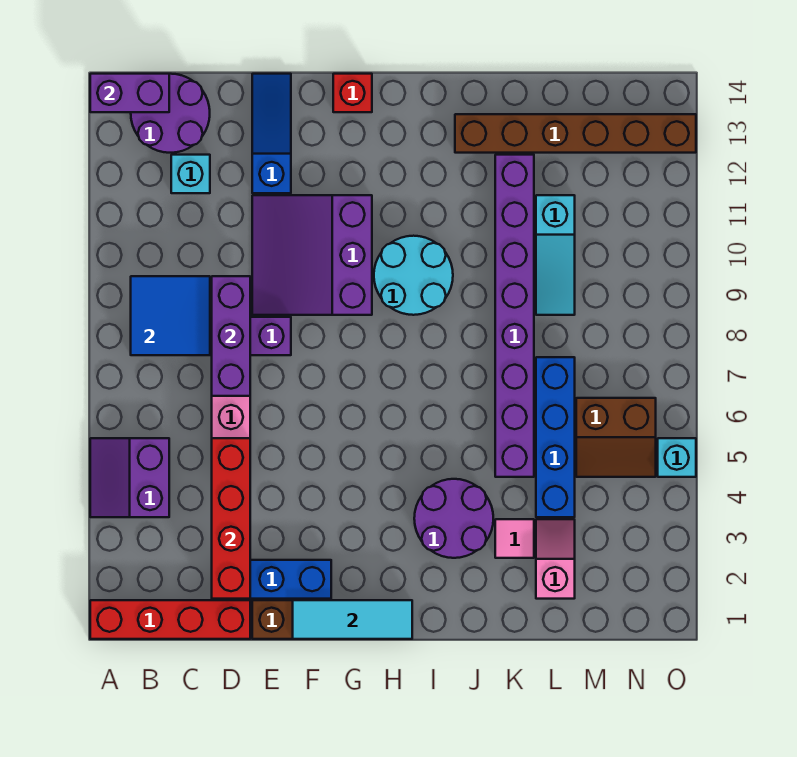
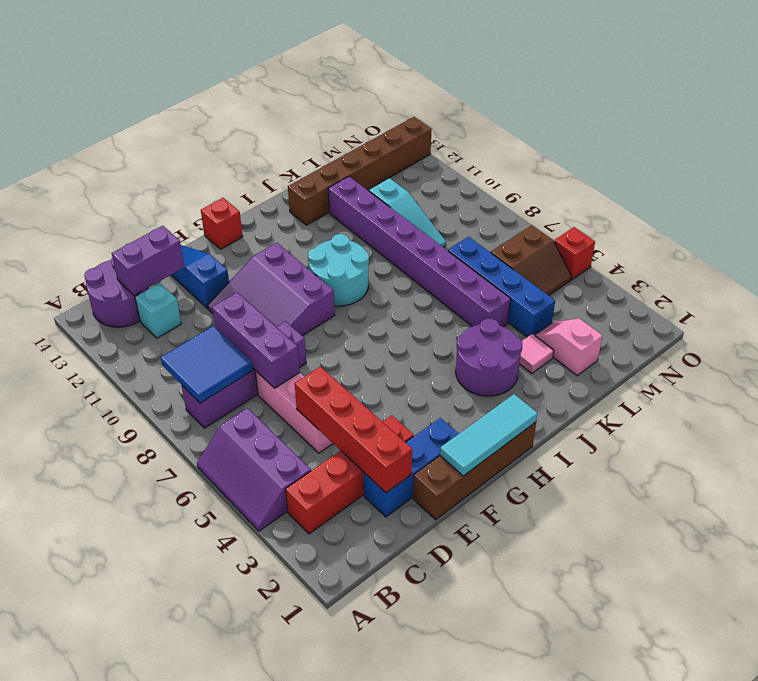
red brick A1:D1 level 1 -> red brick B3:E3 level 1
purple slope A4:B5 level 1 top B -> purple slope A4:B6 level 1 top B
purple brick A14:B14 level 2 -> purple brick C13:D13 level 2
cyan brick O5 level 1 -> red brick O5 level 1

